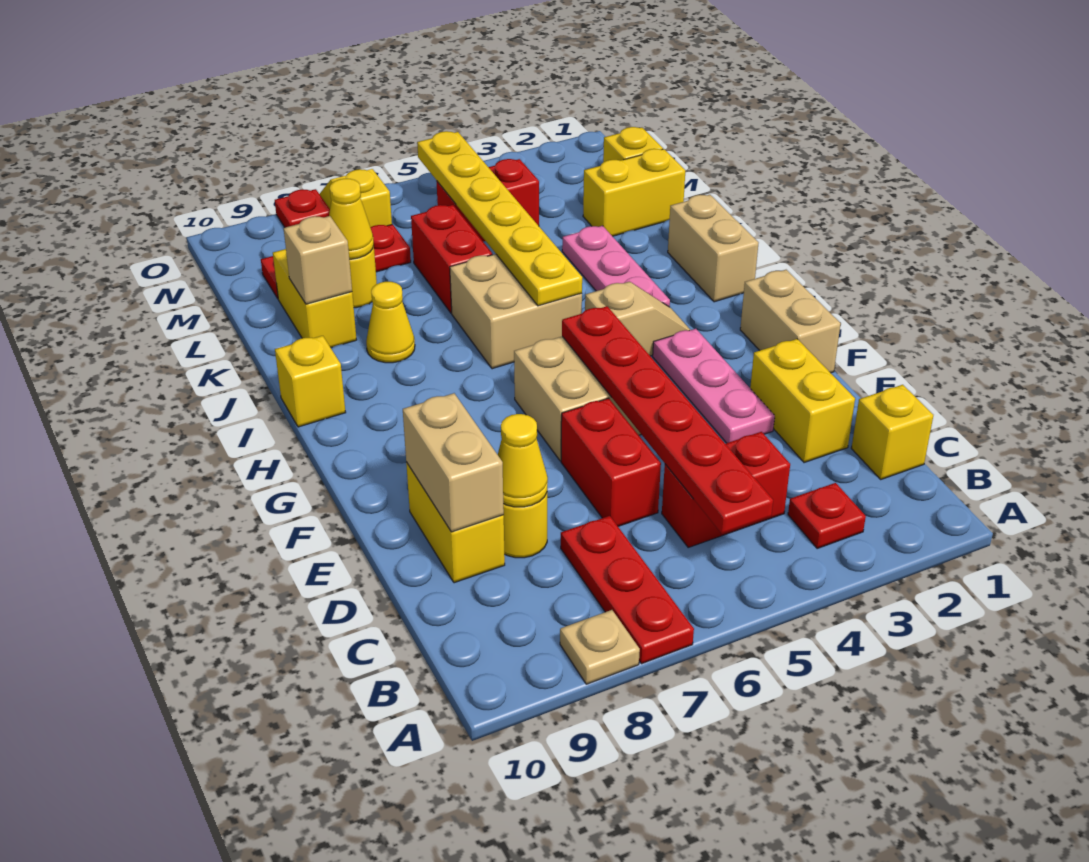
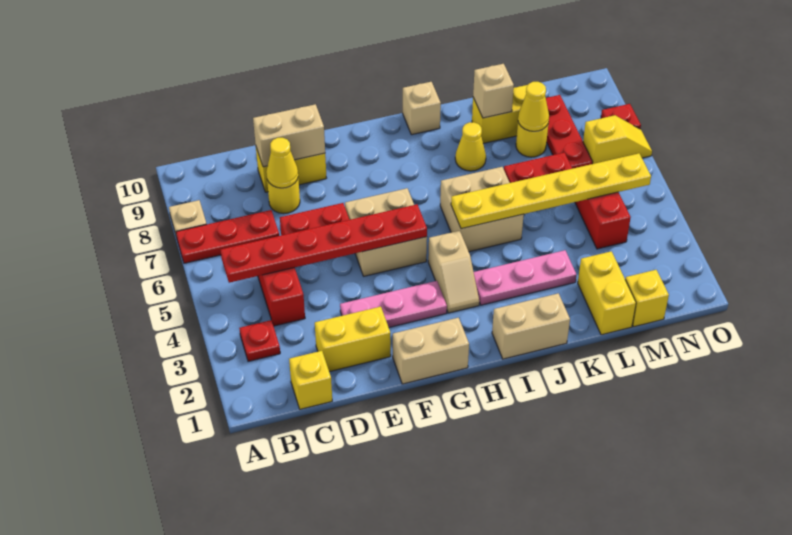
yellow brick I10 level 1 -> tan brick I10 level 1

